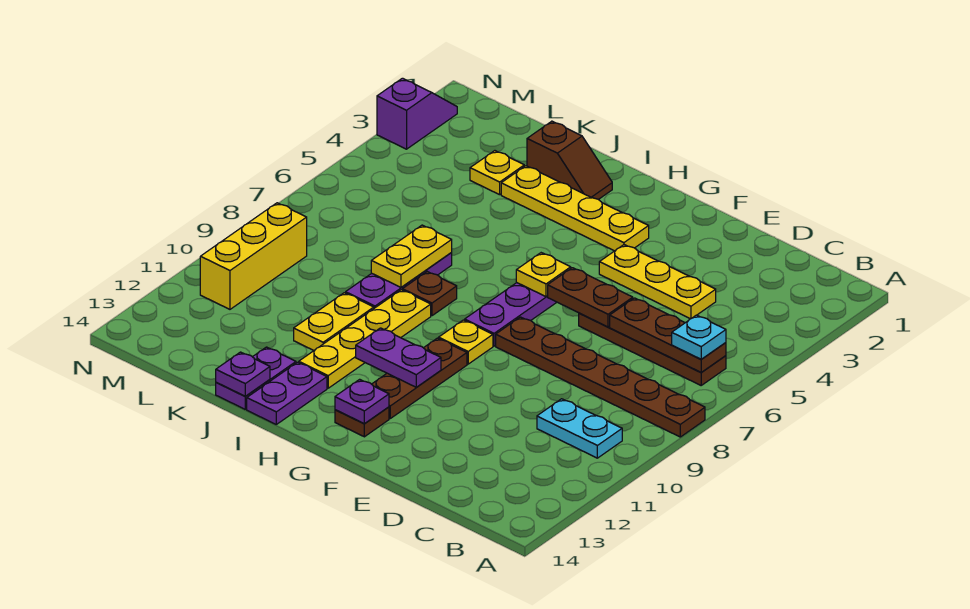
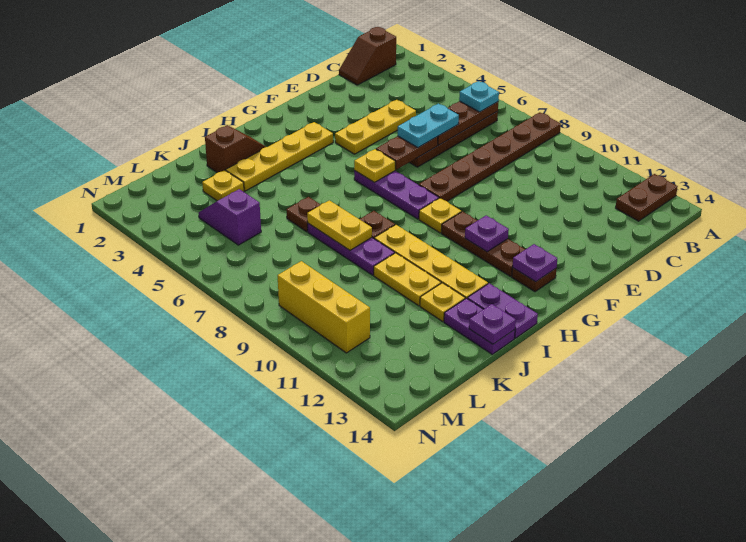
none -> brown plate A13:B13 level 1
none -> brown slope B1:C1 level 1 top B
cyan plate B10:C10 level 1 -> cyan plate D6:E6 level 3
purple plate G11:H11 level 2 -> purple plate G11 level 2
none -> brown plate J6 level 1
none -> yellow plate J12 level 1
purple slope N2:N3 level 1 top 3 -> purple slope L4:L5 level 1 top 5

